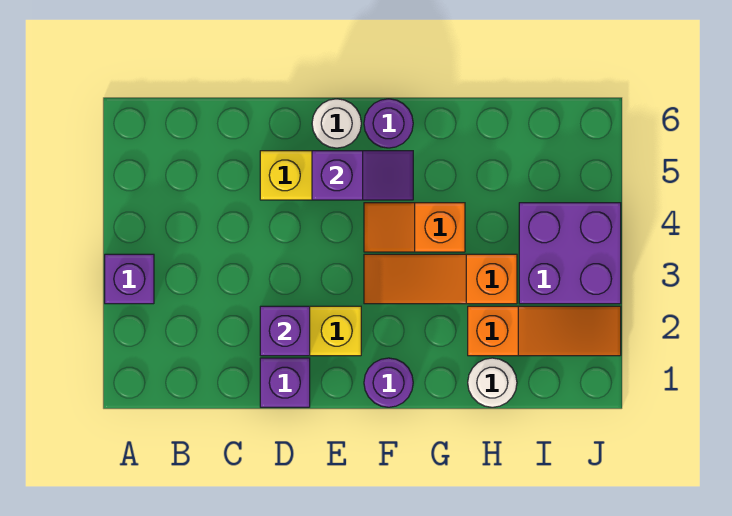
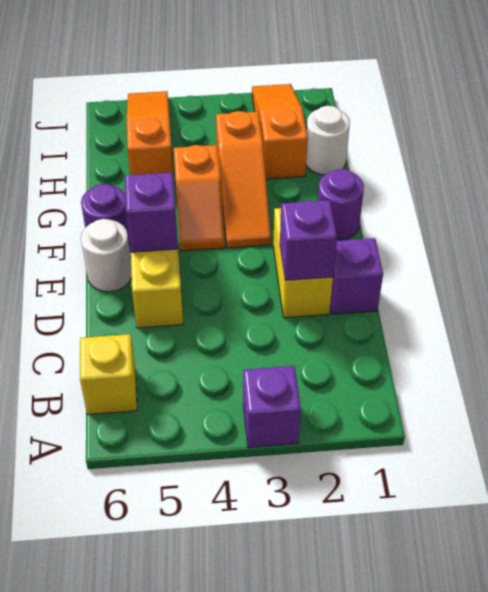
none -> yellow brick B6 level 1
none -> orange slope H5:J5 level 1 top H
purple brick I3:J4 level 1 -> none

